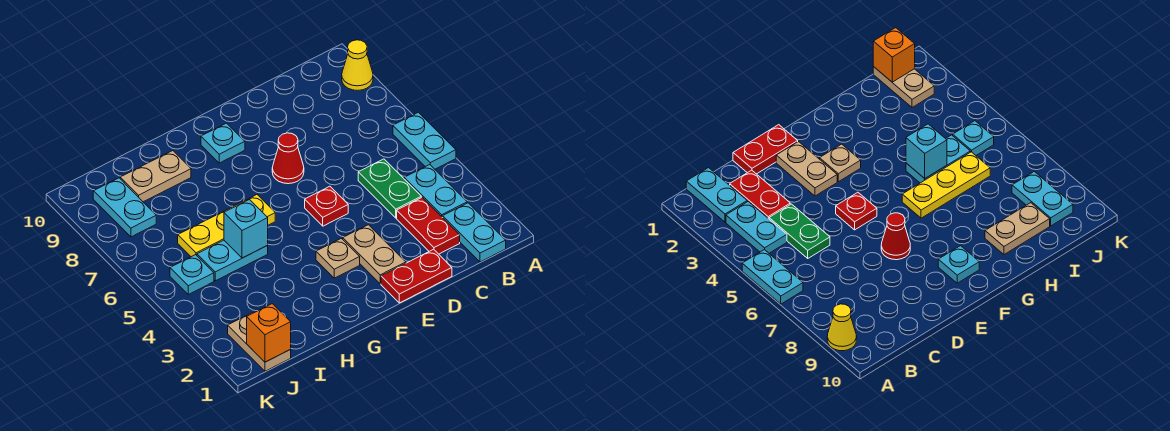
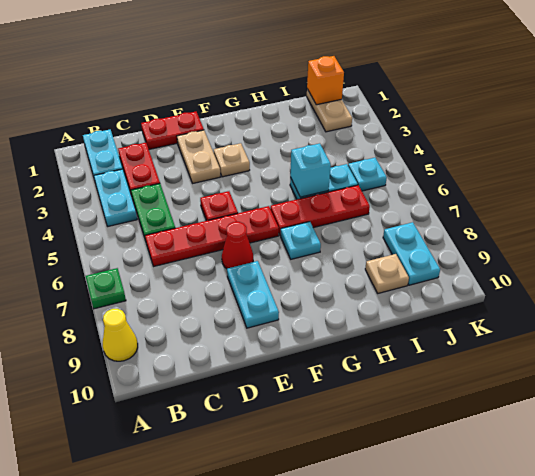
cyan plate A5:A6 level 1 -> cyan plate E8:E9 level 1
none -> green plate A7 level 1
none -> red plate C6:F6 level 1
cyan plate F9 level 1 -> cyan plate G7 level 1
yellow plate G6:I6 level 1 -> red plate G6:I6 level 1
tan plate H9:I9 level 1 -> tan plate I9 level 1

